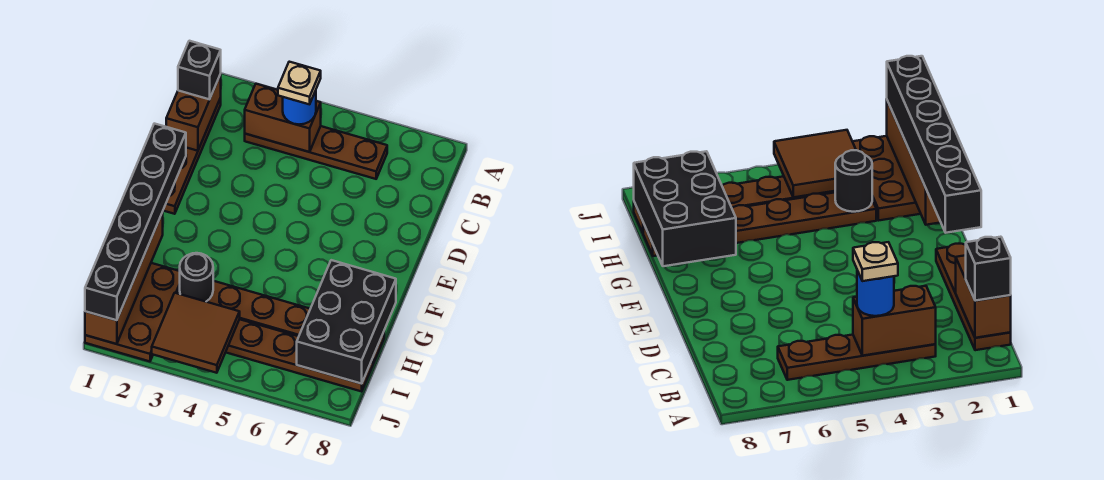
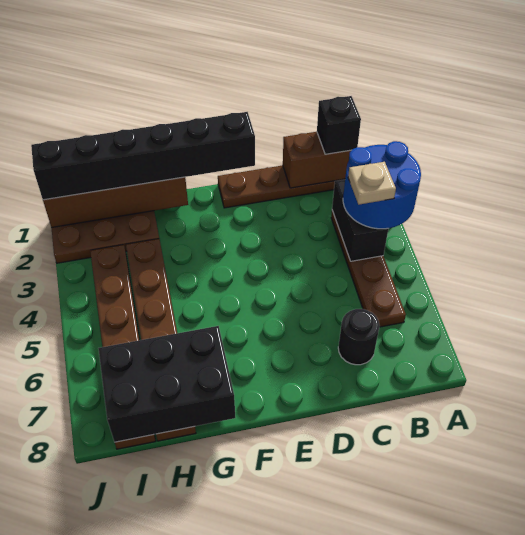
brown brick B3:B4 level 2 -> black brick B3:B4 level 2
blue round brick B4 level 3 -> blue round brick A3:B4 level 3
black round brick H3 level 2 -> black round brick C7 level 1
brown tile I3:J4 level 2 -> none

